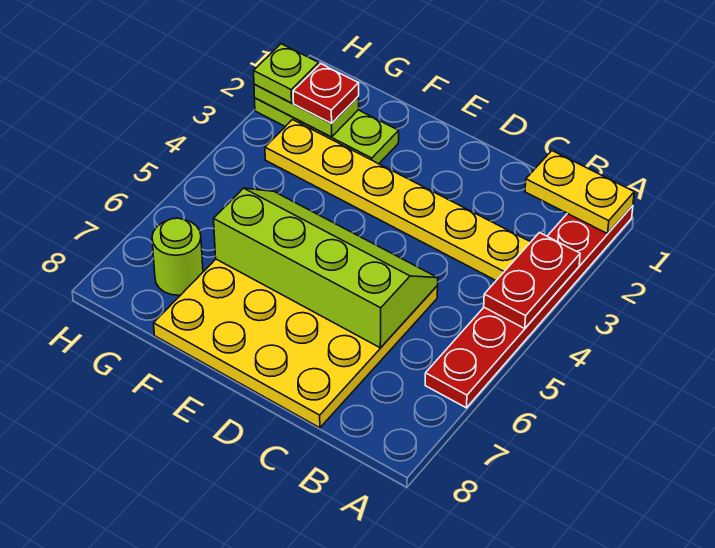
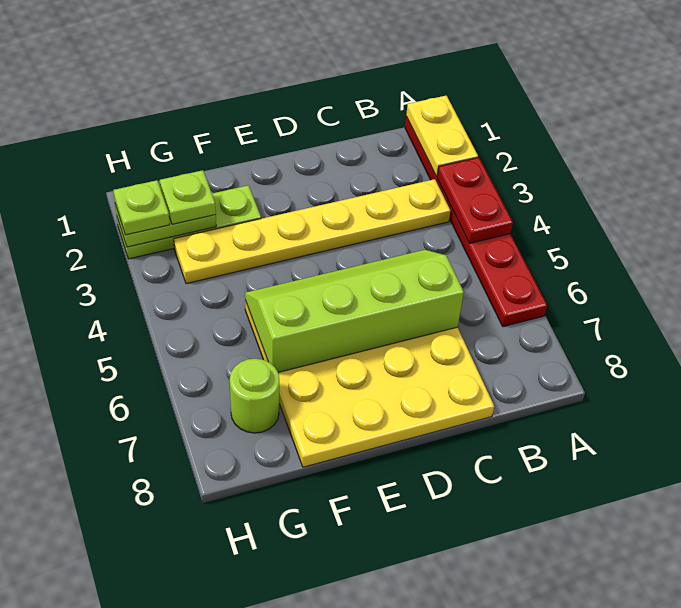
yellow plate A1:B1 level 2 -> yellow plate A1:A2 level 2
red plate G2 level 3 -> lime plate G2 level 3

